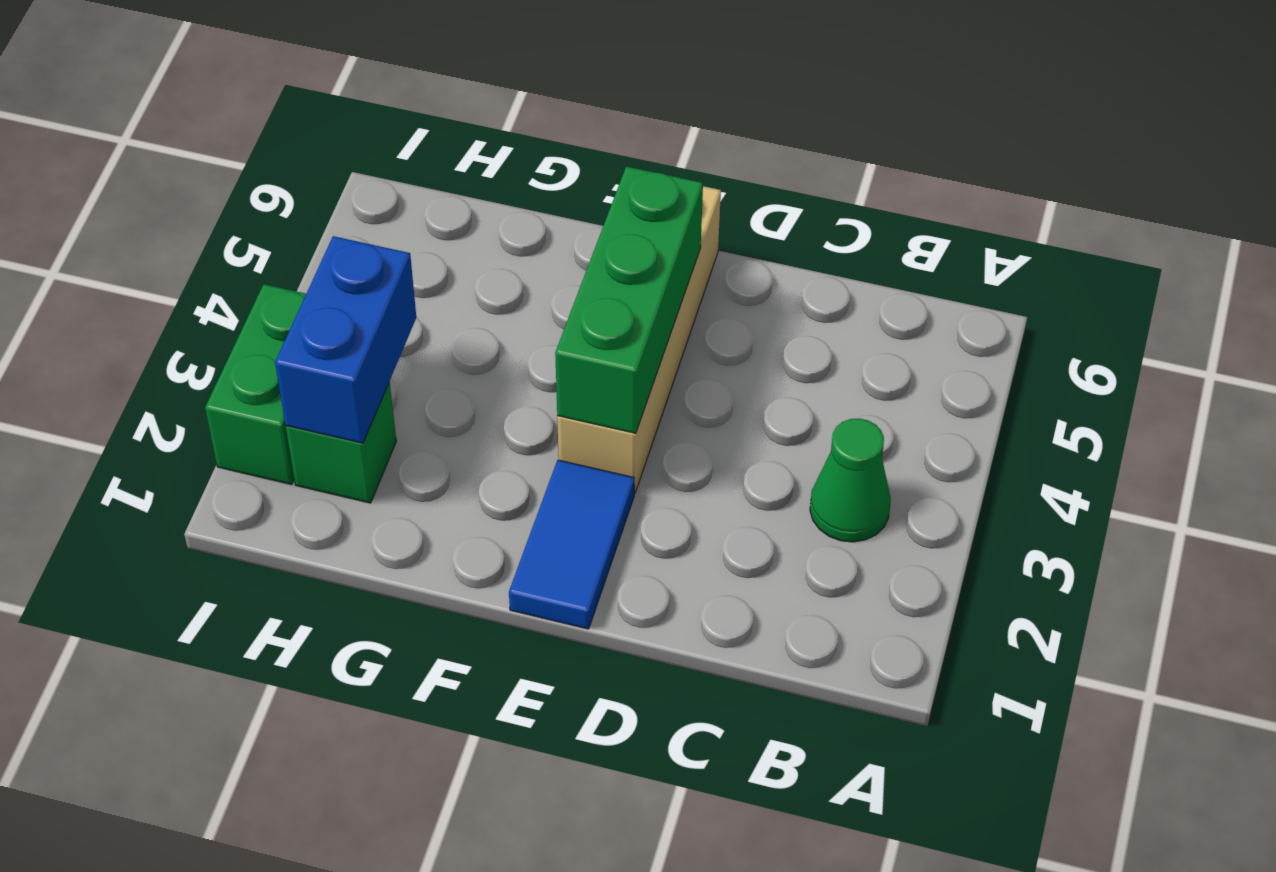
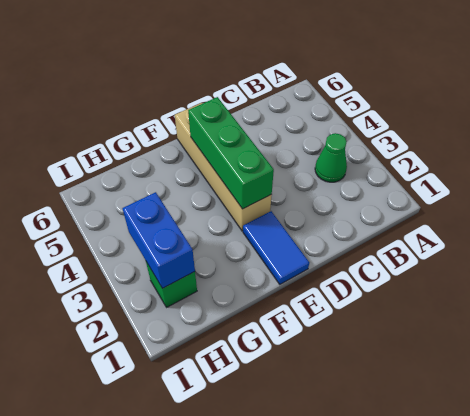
green brick I2:I3 level 1 -> none

